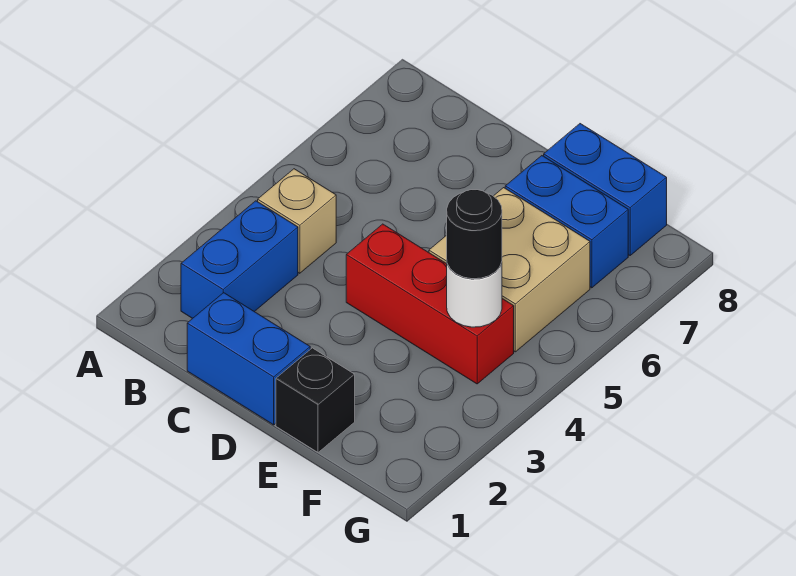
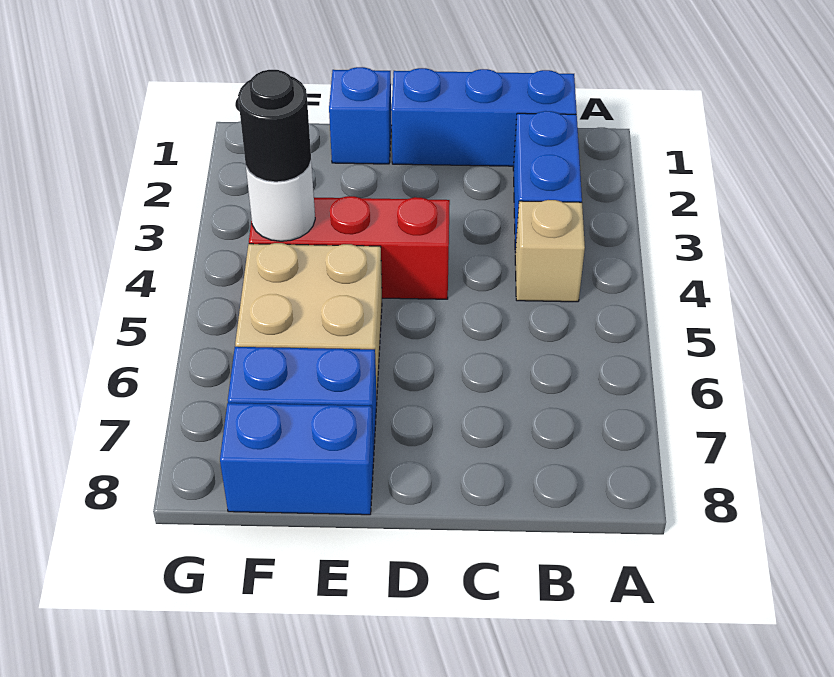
blue brick C1:D1 level 1 -> blue brick B1:D1 level 1
black brick E1 level 1 -> blue brick E1 level 1

